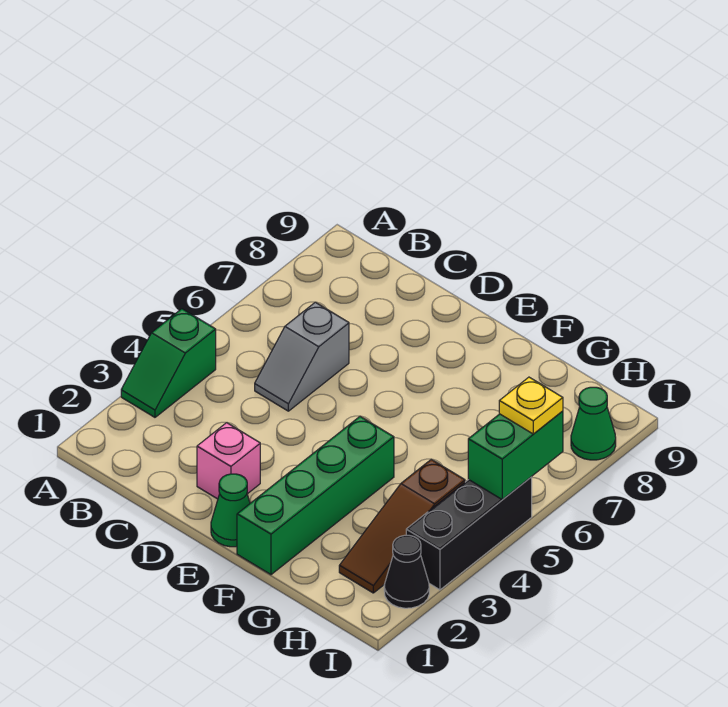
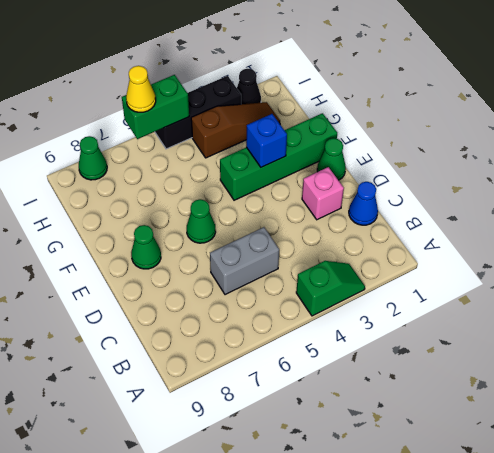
none -> blue cone C1 level 1
grey slope C5:C6 level 1 top 6 -> grey brick C5:C6 level 1
none -> green cone E6 level 1
none -> green cone E8 level 1
none -> blue brick F3 level 2
yellow plate I6 level 3 -> yellow cone I6 level 3

